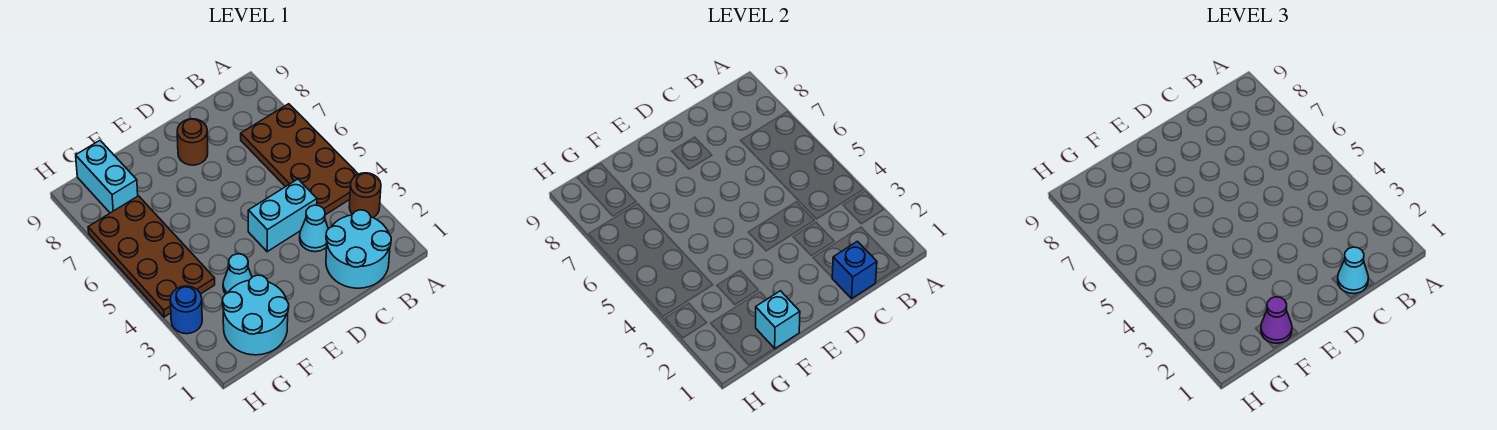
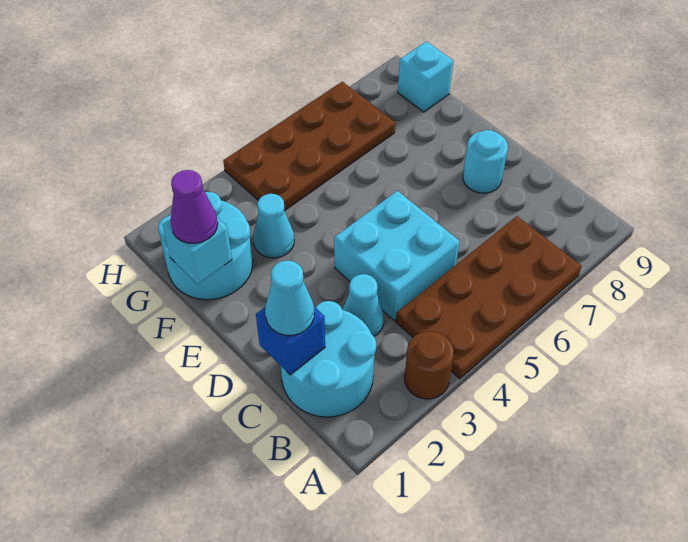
cyan brick C4:D4 level 1 -> cyan brick C4:D5 level 1
brown round brick D8 level 1 -> cyan round brick D8 level 1
cyan brick G8:G9 level 1 -> cyan brick G9 level 1
blue round brick H3 level 1 -> none

